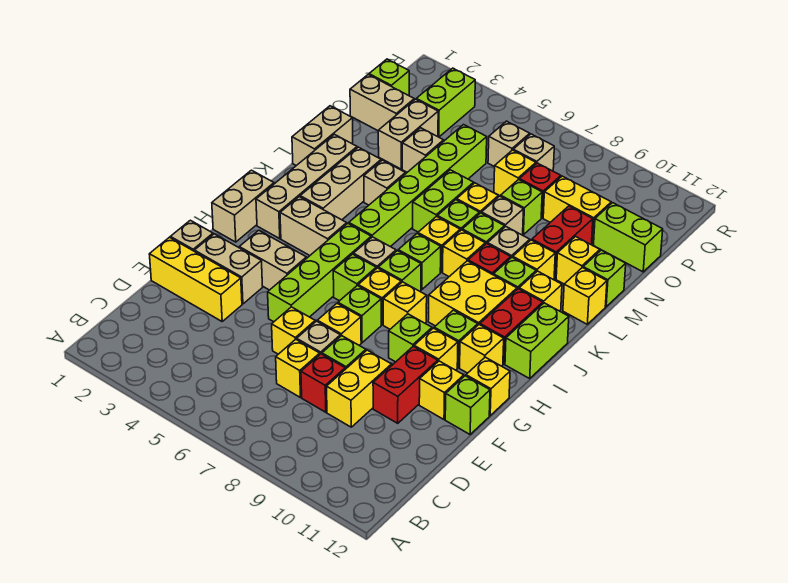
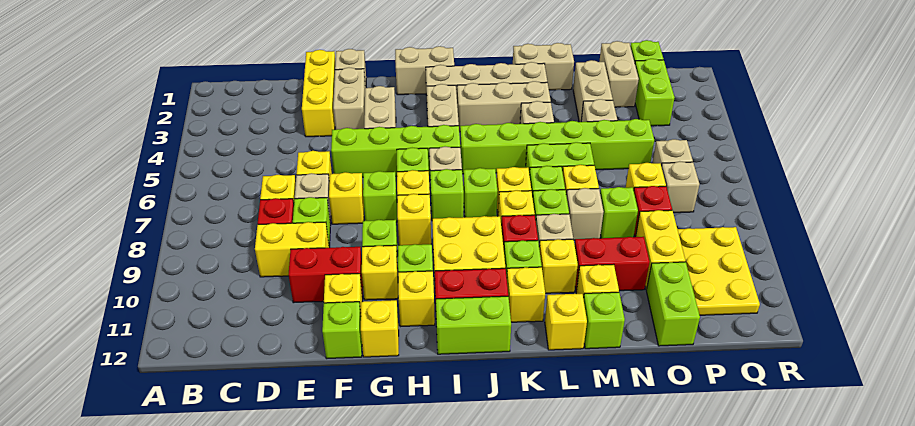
tan brick N3:O3 level 1 -> tan brick N2:N3 level 1
lime brick P3:Q3 level 1 -> lime brick P2:P3 level 1
none -> yellow plate P9:Q11 level 1

